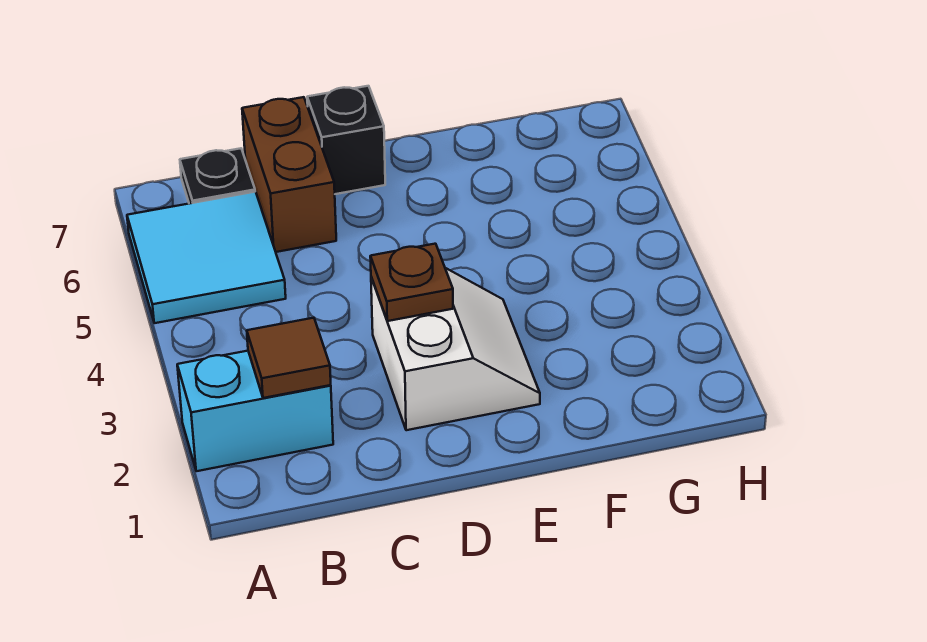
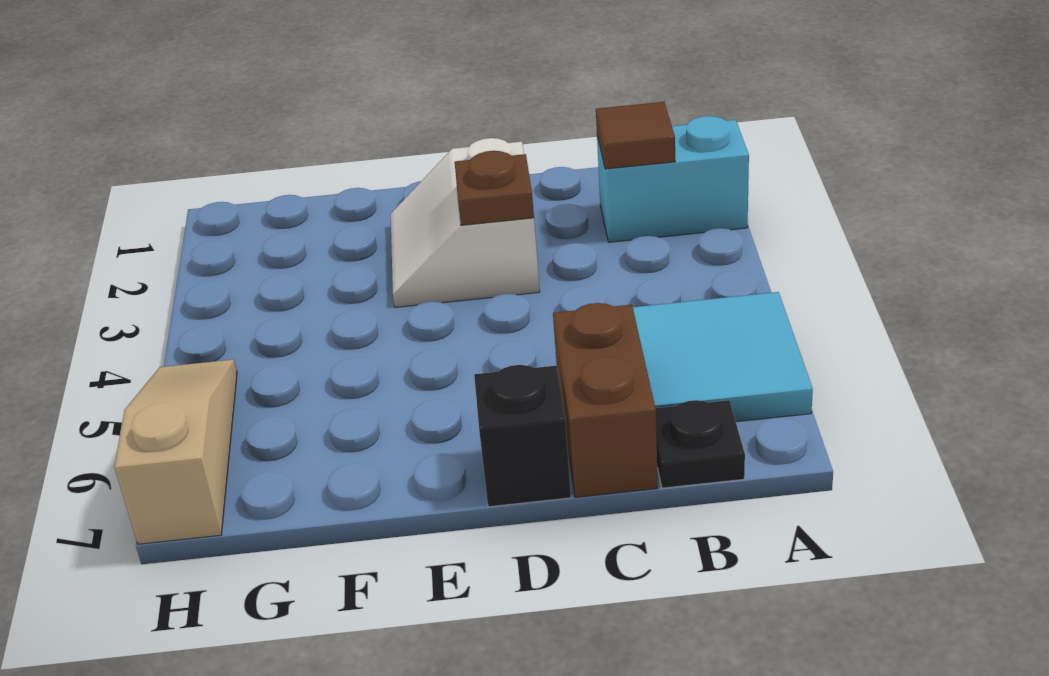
none -> tan slope H5:H7 level 1 top 7

